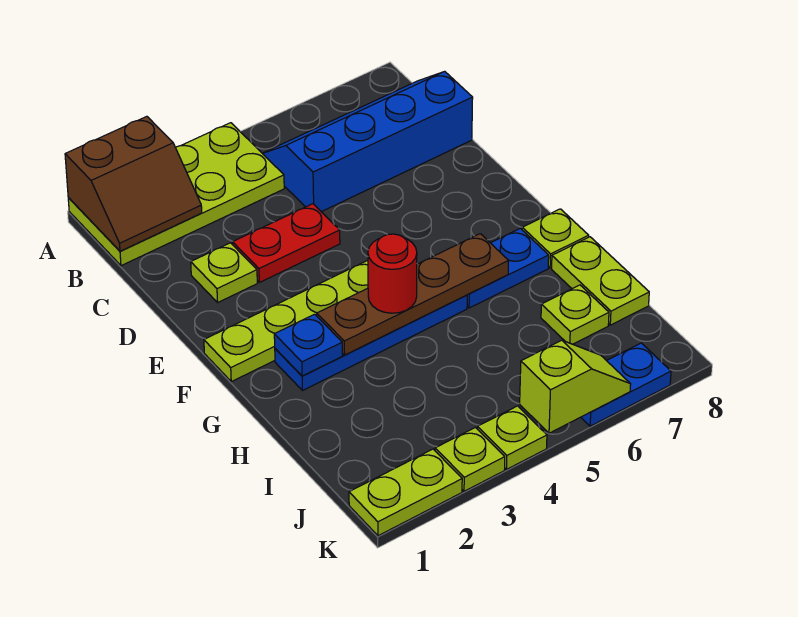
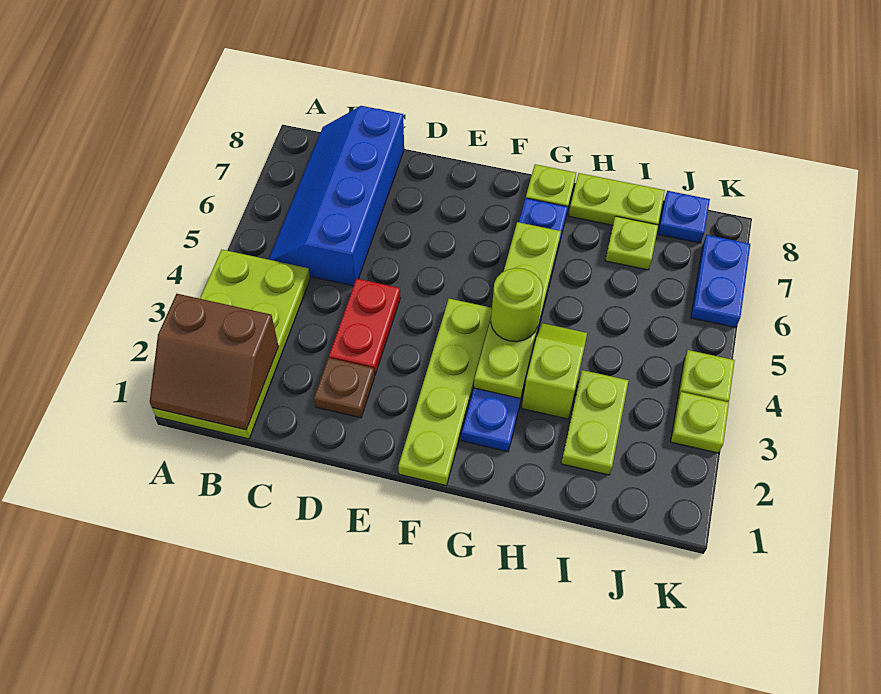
brown slope A1:B2 level 2 top A -> brown slope A1:B2 level 2 top 2
lime plate D2 level 1 -> brown plate D2 level 1
blue plate G2 level 2 -> blue plate J8 level 1
brown plate G3:G6 level 2 -> lime plate G3:G6 level 2
red round brick G4 level 3 -> lime round brick G4 level 3
lime plate K1:K2 level 1 -> lime plate I2:I3 level 1
lime slope K5:K6 level 2 top 5 -> lime slope H3:H4 level 1 top 3

